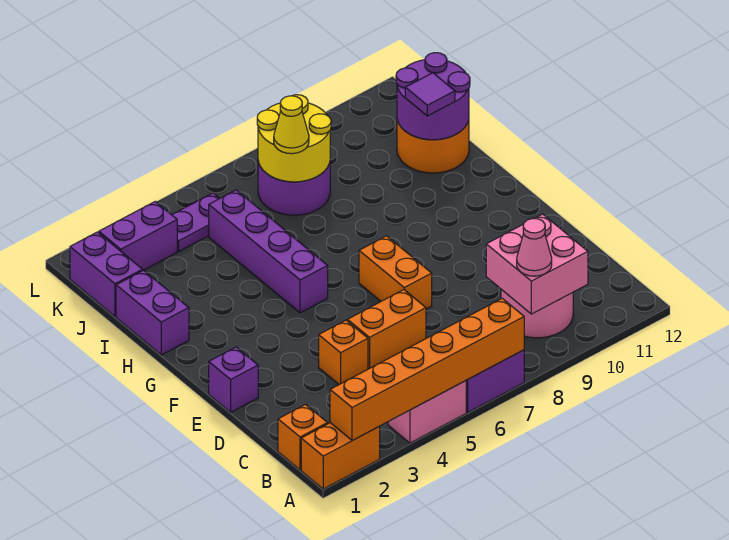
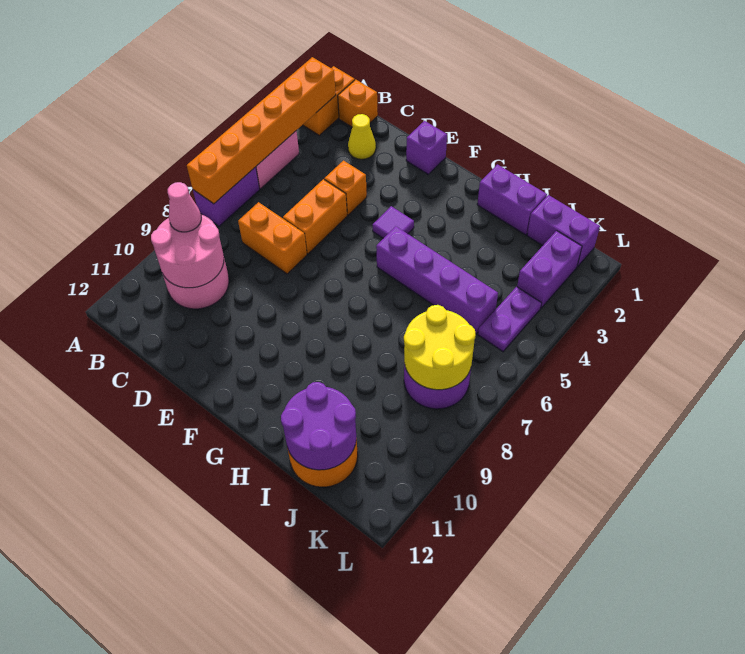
pink brick B9:C10 level 2 -> pink round brick B9:C10 level 2
orange brick E7:F7 level 1 -> orange brick C7:D7 level 1
purple tile I11 level 3 -> purple tile F4 level 1
yellow cone J7 level 3 -> yellow cone C2 level 1

